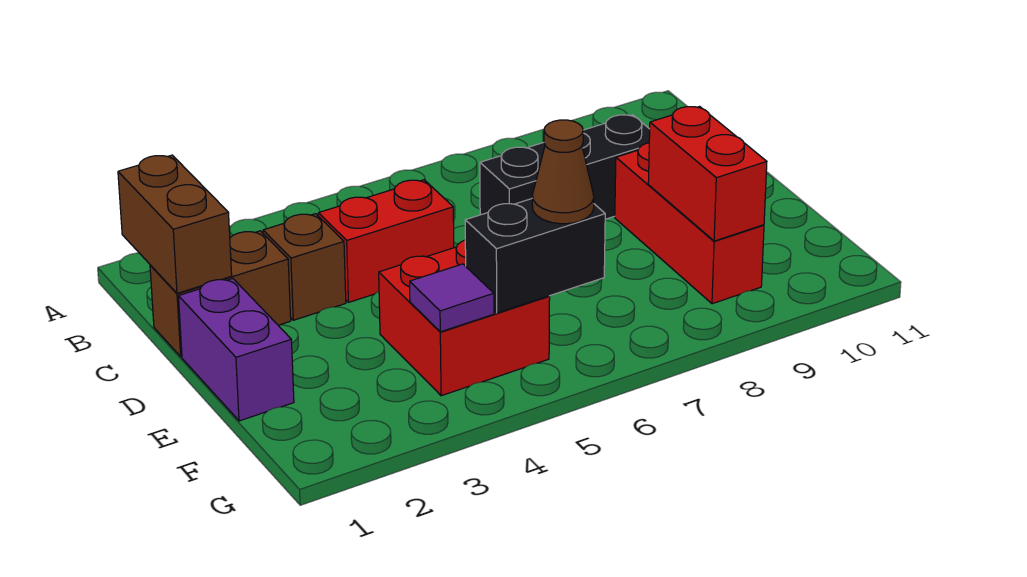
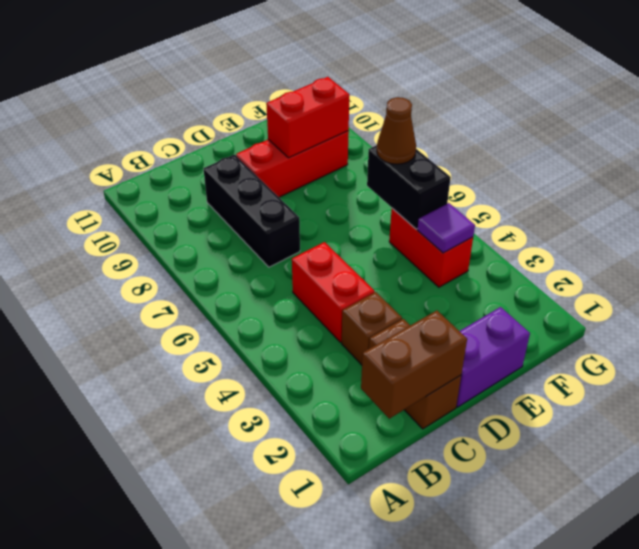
red brick E4:F5 level 1 -> red brick F4:F5 level 1

